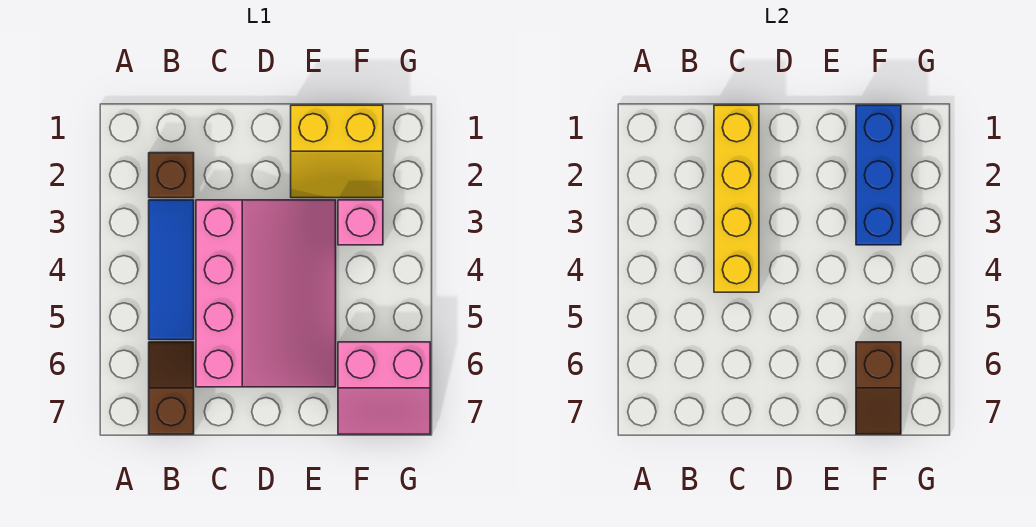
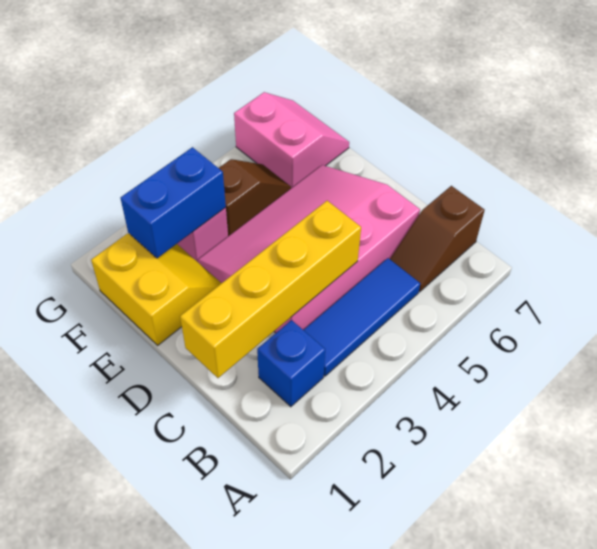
brown brick B2 level 1 -> blue brick B2 level 1
blue brick F1:F3 level 2 -> blue brick F2:F3 level 2
brown slope F6:F7 level 2 top 6 -> brown slope F4:F5 level 1 top 4

